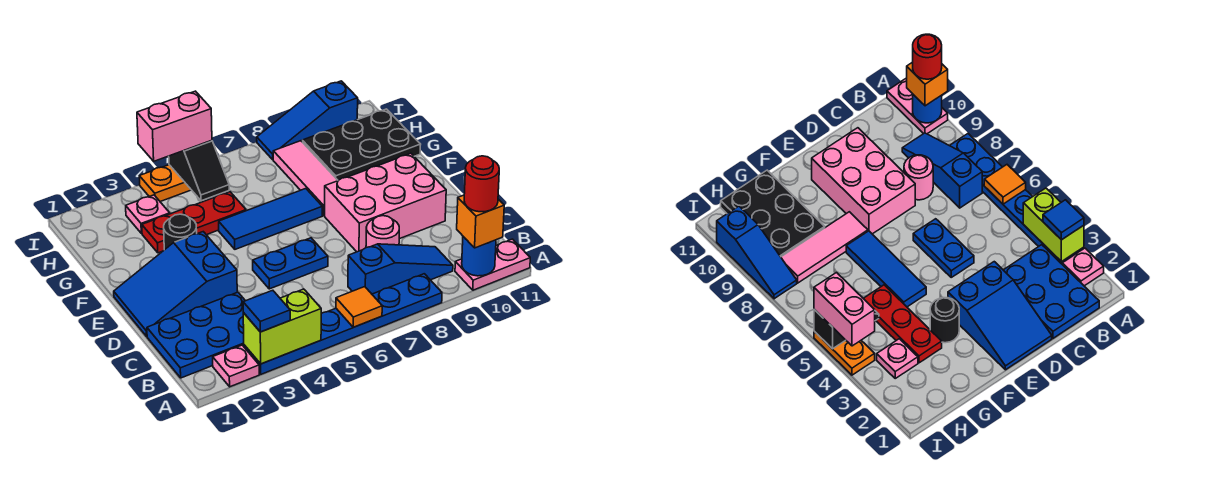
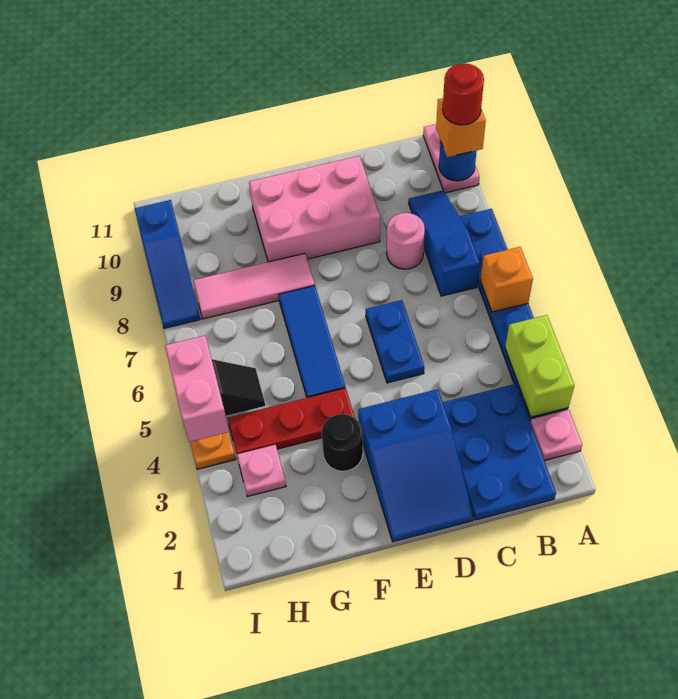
blue tile A3 level 3 -> none
orange tile A6 level 2 -> orange brick A6 level 2
pink brick D8:E10 level 1 -> pink brick D9:F10 level 1
red plate G3:G5 level 1 -> red plate F4:H4 level 1
black plate G9:H11 level 1 -> none

